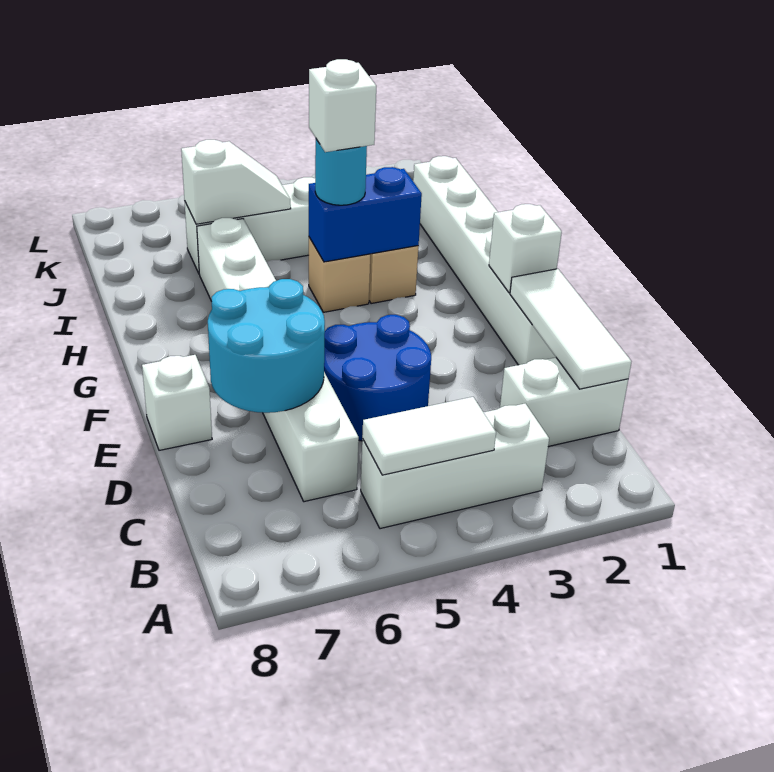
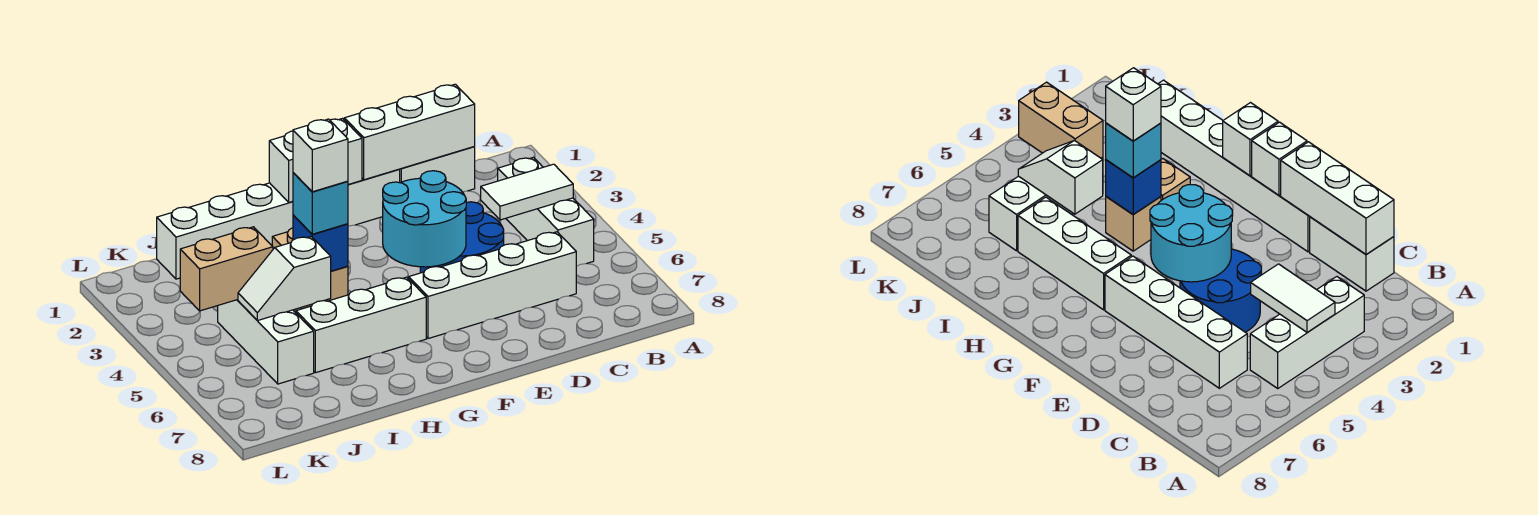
white tile B4:B5 level 2 -> white tile B4:C4 level 2
white brick C1:C2 level 1 -> white brick C1:D1 level 1
white tile C1:E1 level 2 -> white brick C1:E1 level 2
cyan round brick D6:E7 level 2 -> cyan round brick E4:F5 level 2
white brick E8 level 1 -> white brick G1 level 2
blue brick H3:H4 level 2 -> blue brick H4 level 2
cyan round brick H4 level 3 -> cyan brick H4 level 3
none -> tan brick J4:K4 level 2
white slope J5:J6 level 2 top 6 -> white slope I5:J5 level 2 top I

